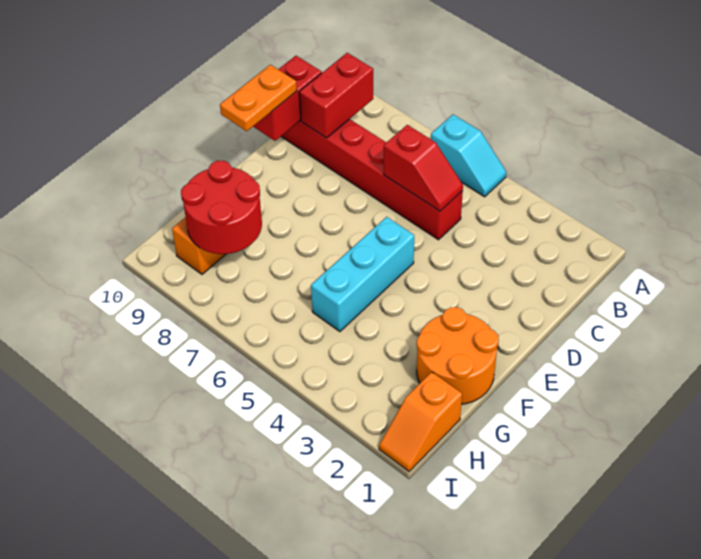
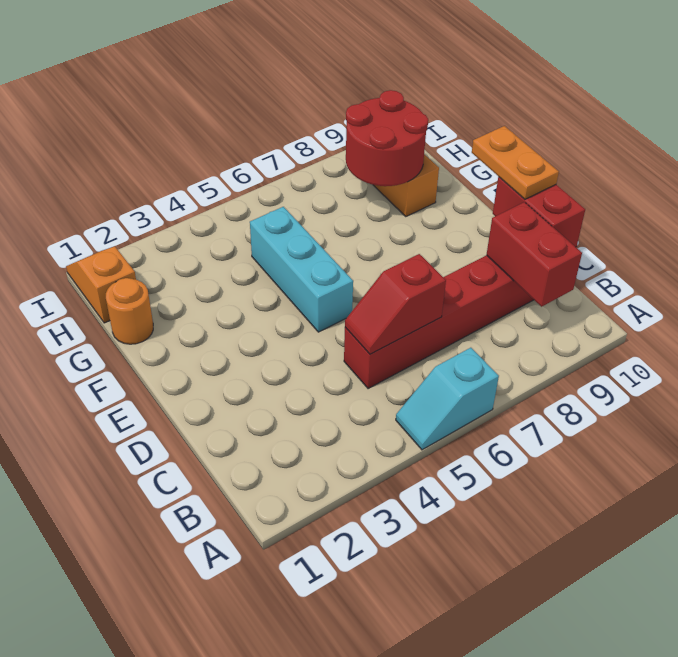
orange round brick F1:G2 level 1 -> orange round brick G1 level 1

